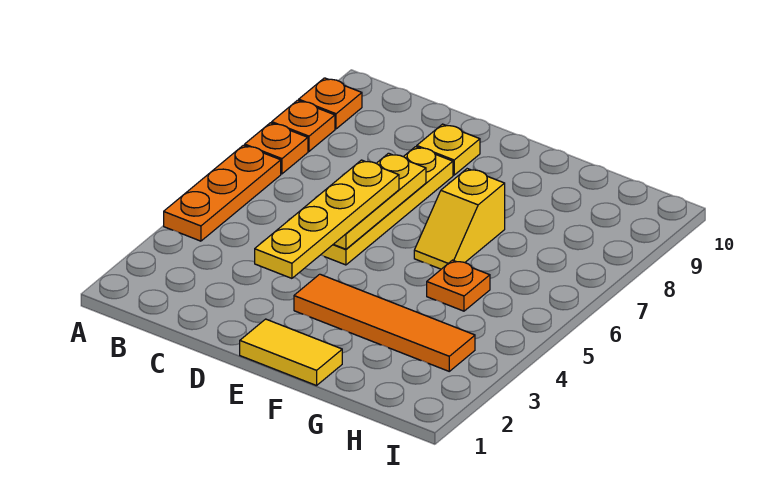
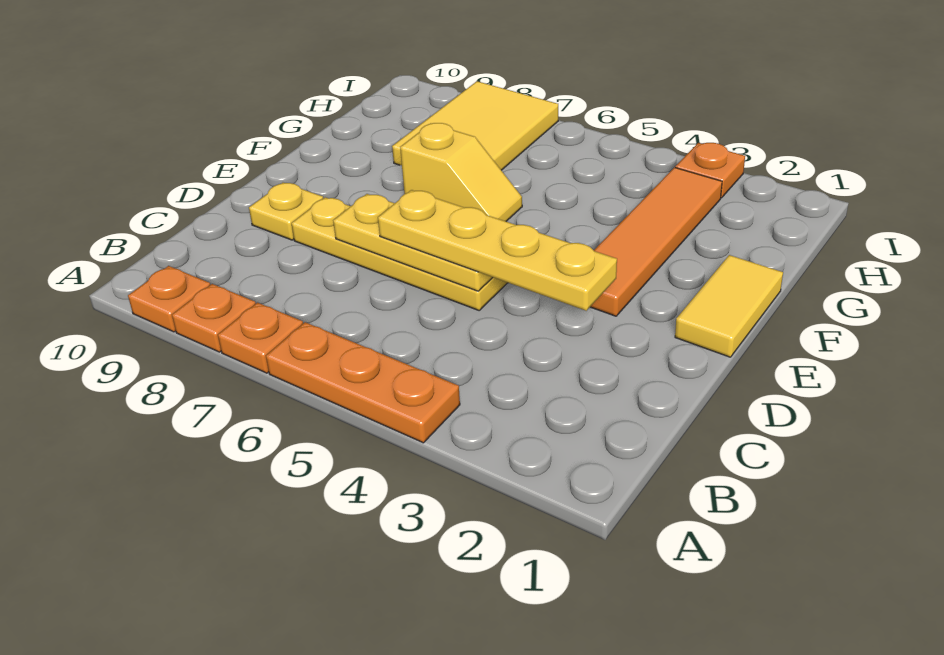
orange plate G5 level 1 -> orange plate I3 level 1
none -> yellow tile G7:I8 level 1

